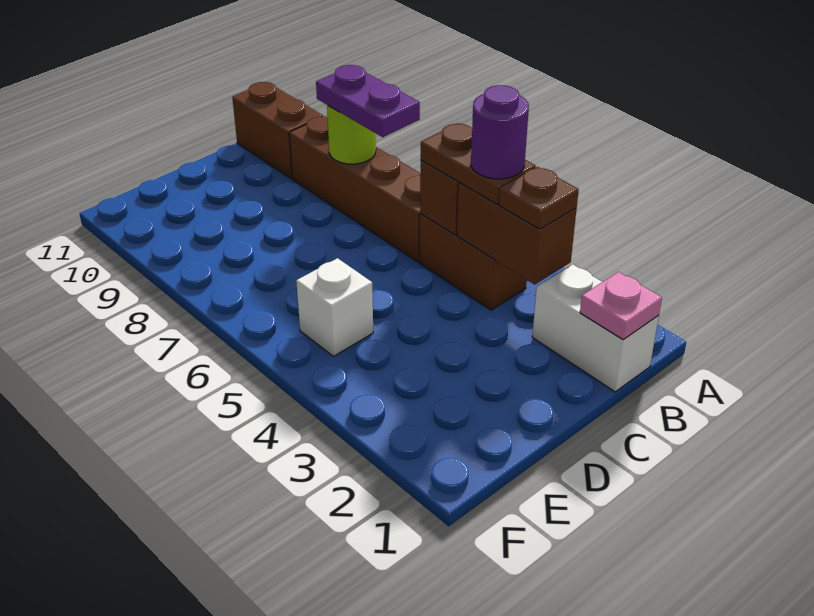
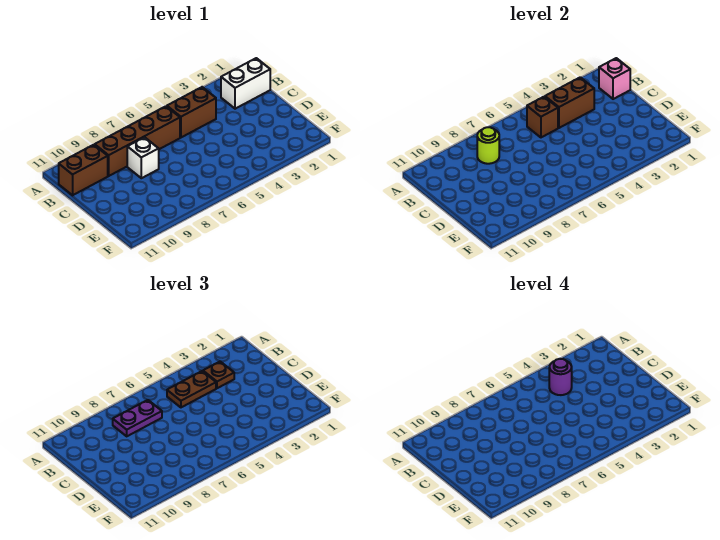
pink plate B1 level 2 -> pink brick B1 level 2
white brick E5 level 1 -> white brick C8 level 1

